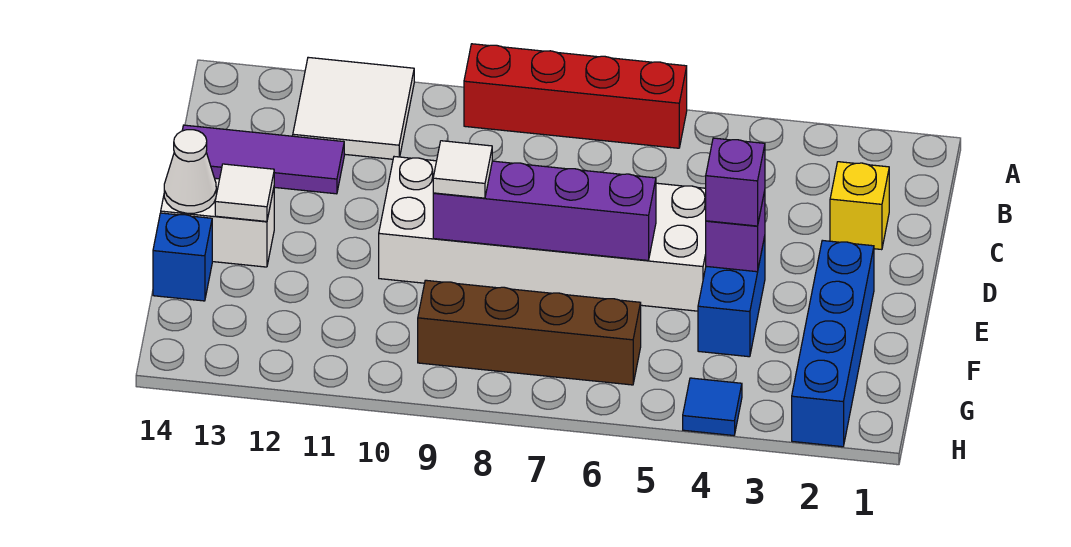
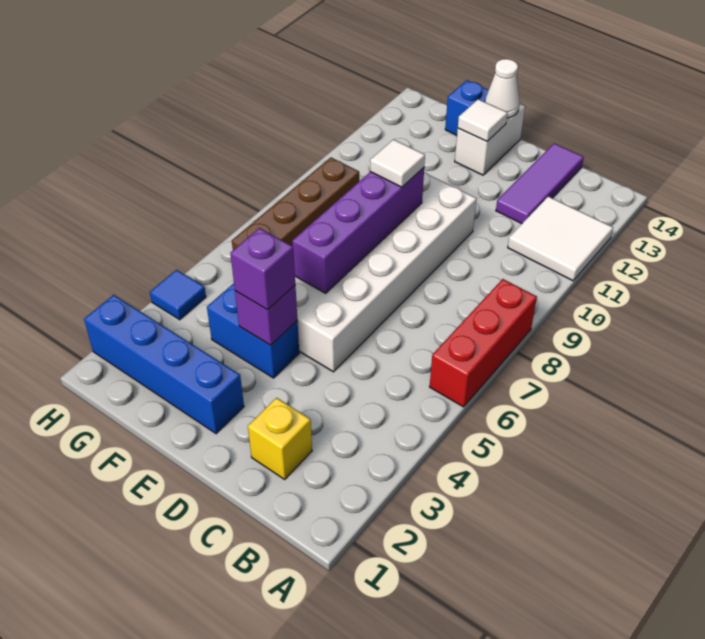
red brick A6:A9 level 1 -> red brick A6:A8 level 1

